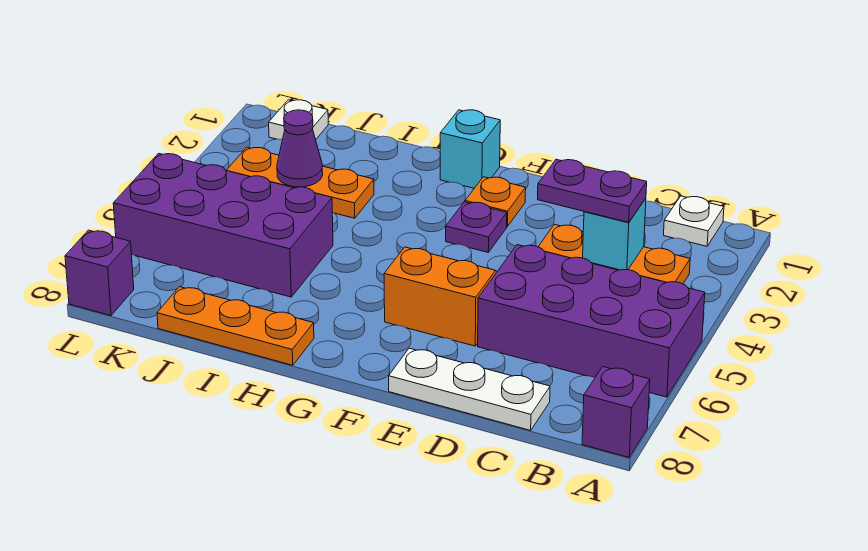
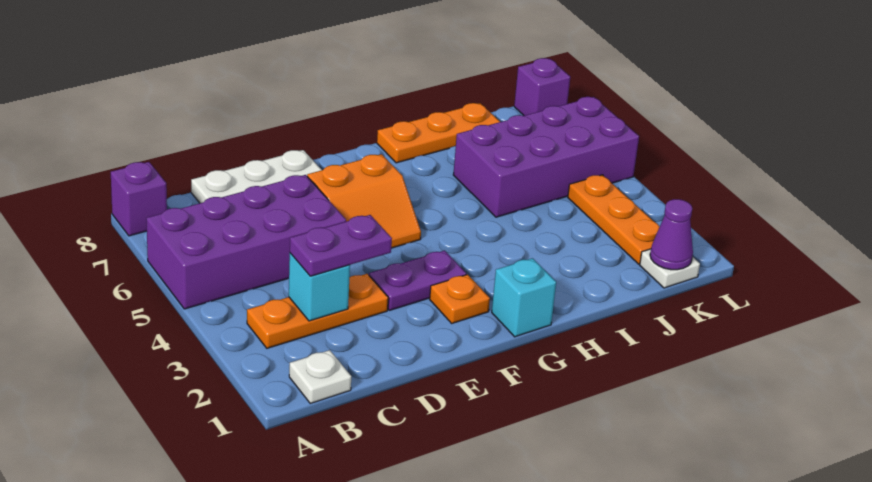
purple plate F3 level 1 -> purple plate E3:F3 level 1
orange plate I3:K3 level 1 -> orange plate K2:K4 level 1
purple cone J3 level 2 -> purple cone K1 level 2

